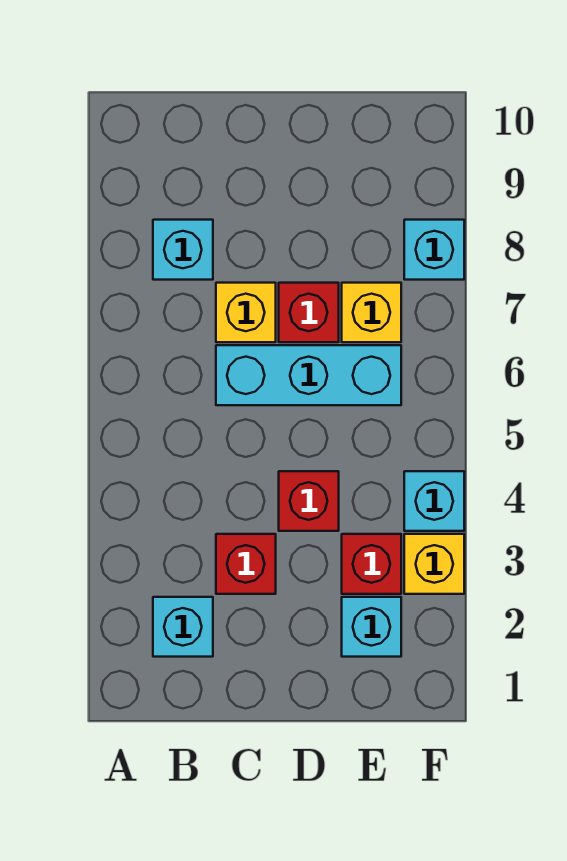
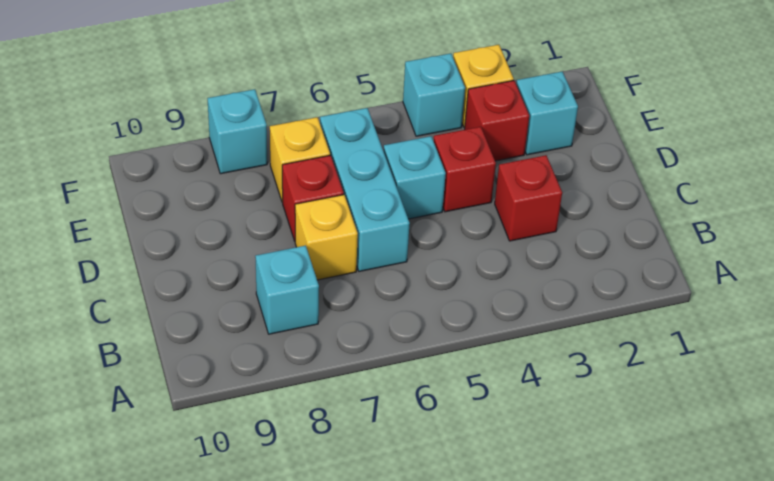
cyan brick B2 level 1 -> cyan brick D5 level 1

